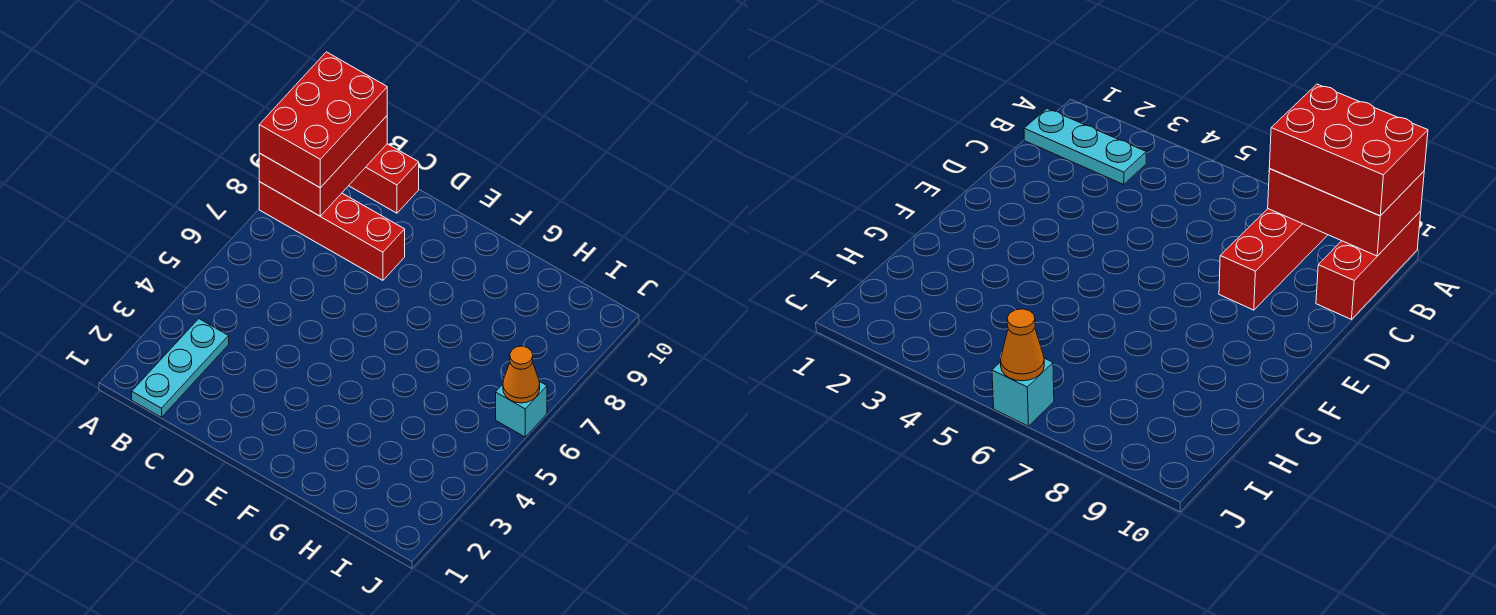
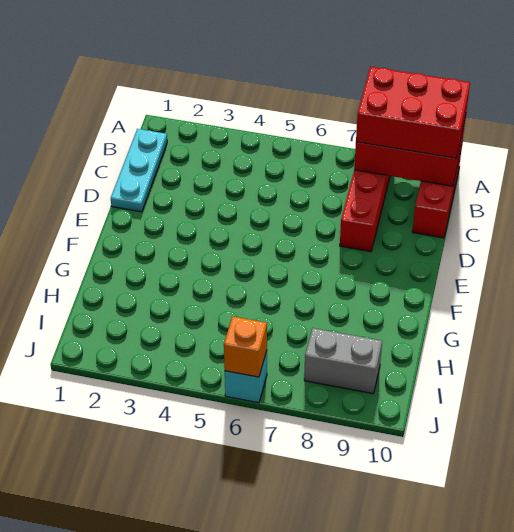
cyan plate B1:B3 level 1 -> cyan plate B1:D1 level 1
none -> grey brick I8:I9 level 1
orange cone J6 level 2 -> orange brick J6 level 2

